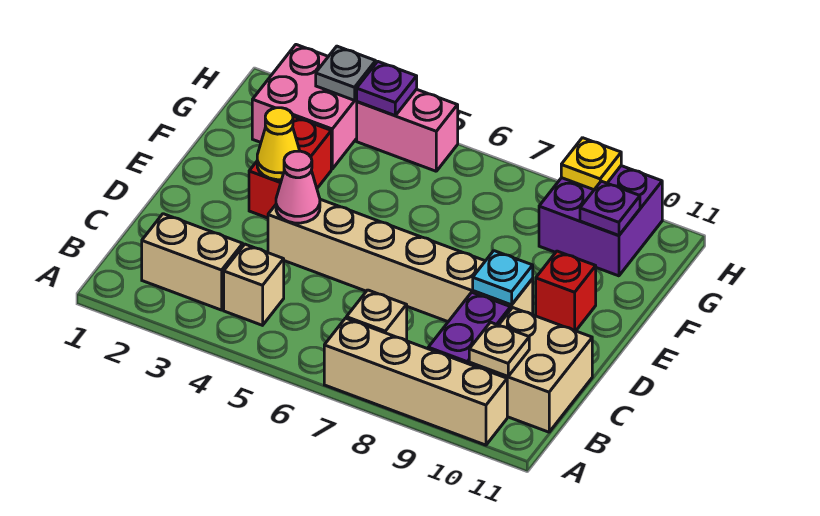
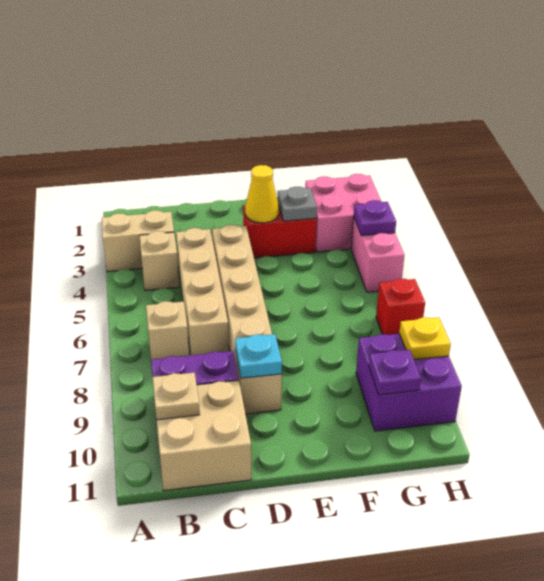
tan brick A7:A10 level 1 -> tan brick C4:C7 level 1
tan brick B2:B3 level 1 -> tan brick A3:B3 level 1
pink cone D4 level 2 -> none
red brick E10 level 1 -> red brick H7 level 1
grey plate H3 level 2 -> grey plate F3 level 2

